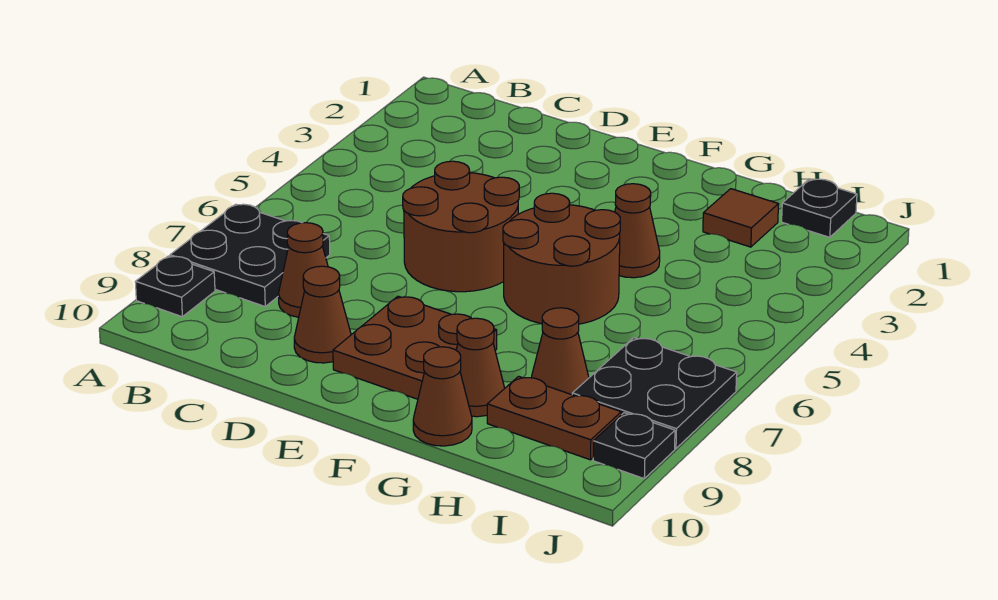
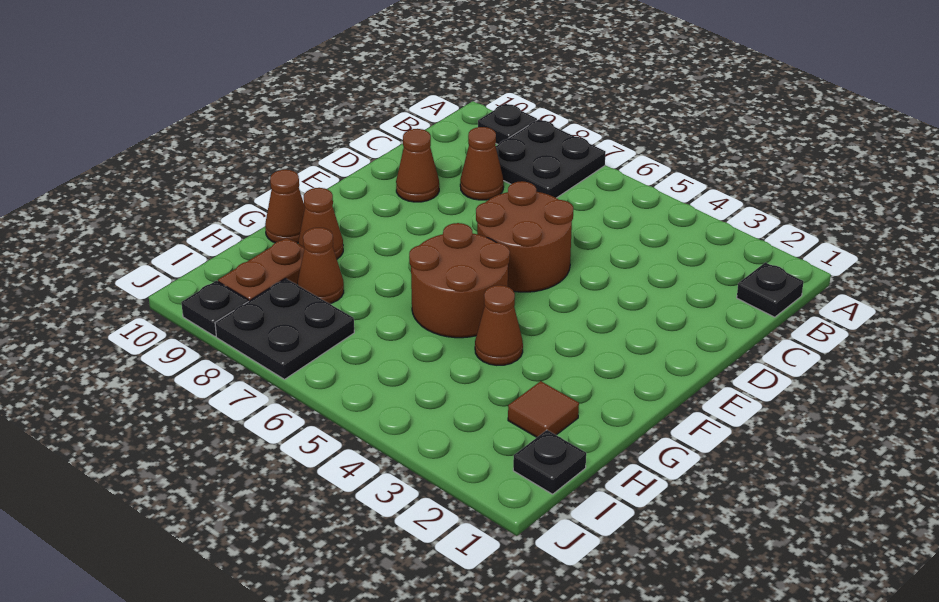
none -> black plate B1 level 1
brown plate E8:F9 level 1 -> none

